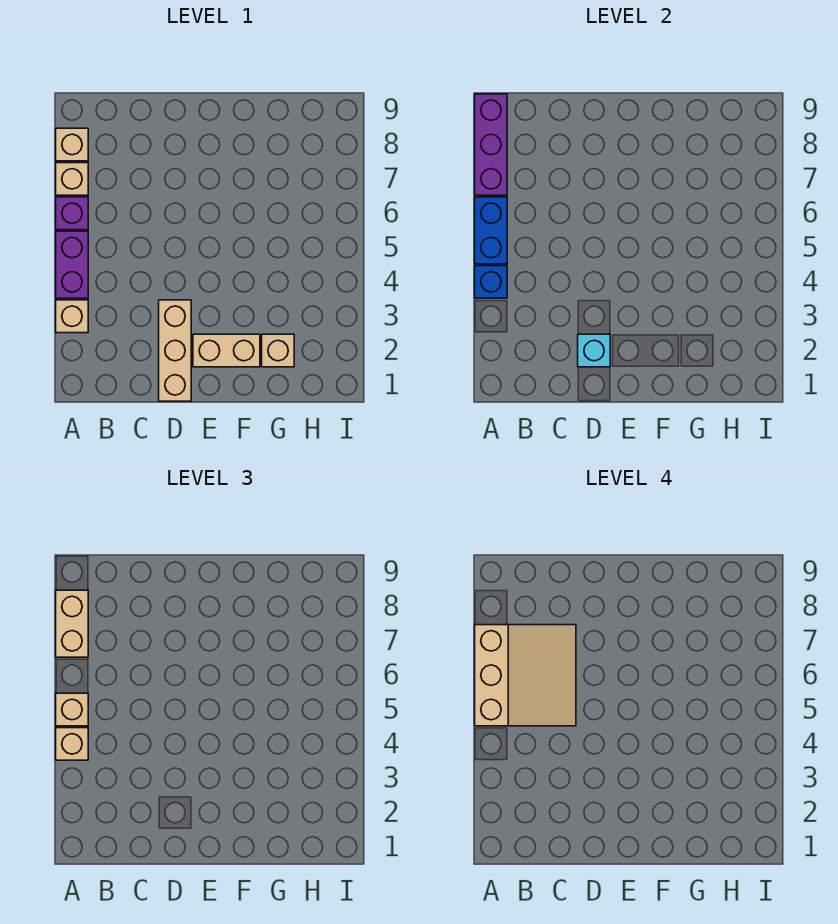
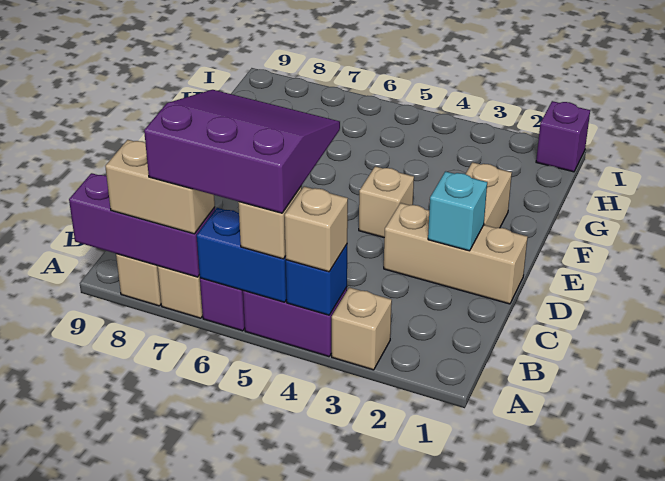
tan slope A5:C7 level 4 top A -> purple slope A5:C7 level 4 top A
tan brick G2 level 1 -> tan brick E4 level 1
none -> purple brick I1 level 1

